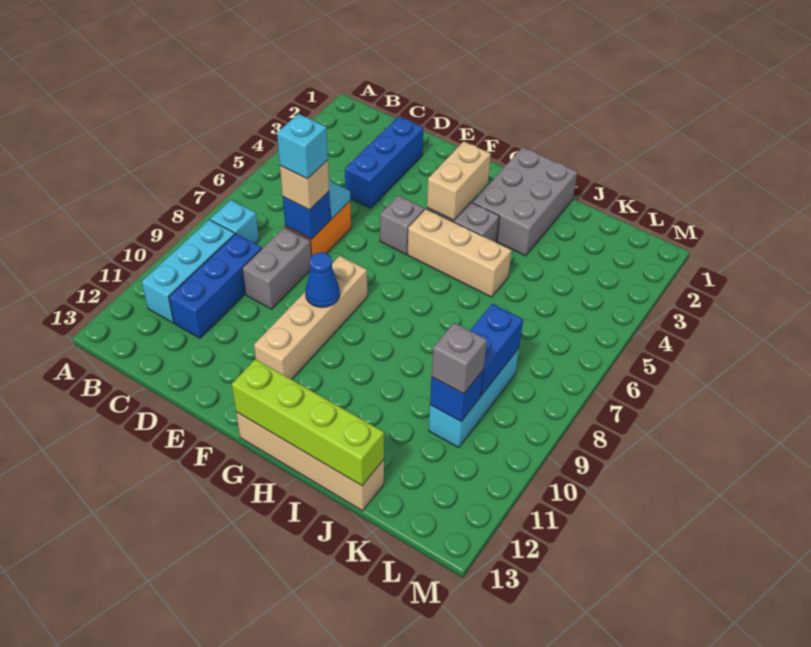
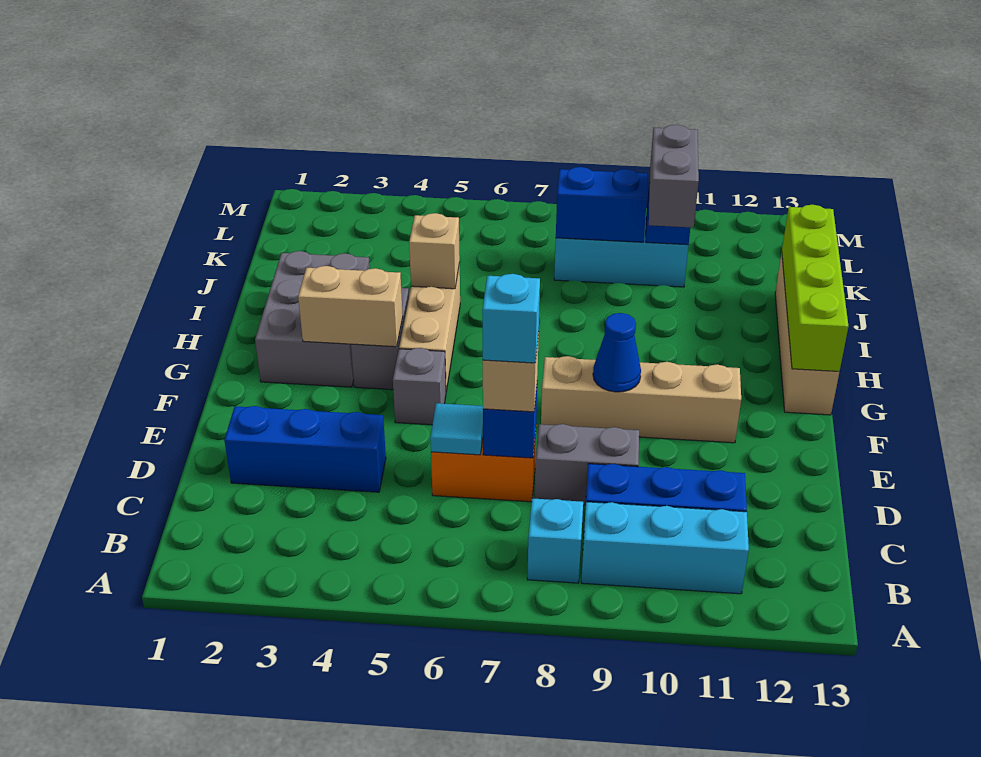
grey brick H1:I3 level 1 -> grey brick G2:I3 level 1
none -> tan brick I5 level 2
grey brick K10 level 3 -> grey brick J10:K10 level 3

